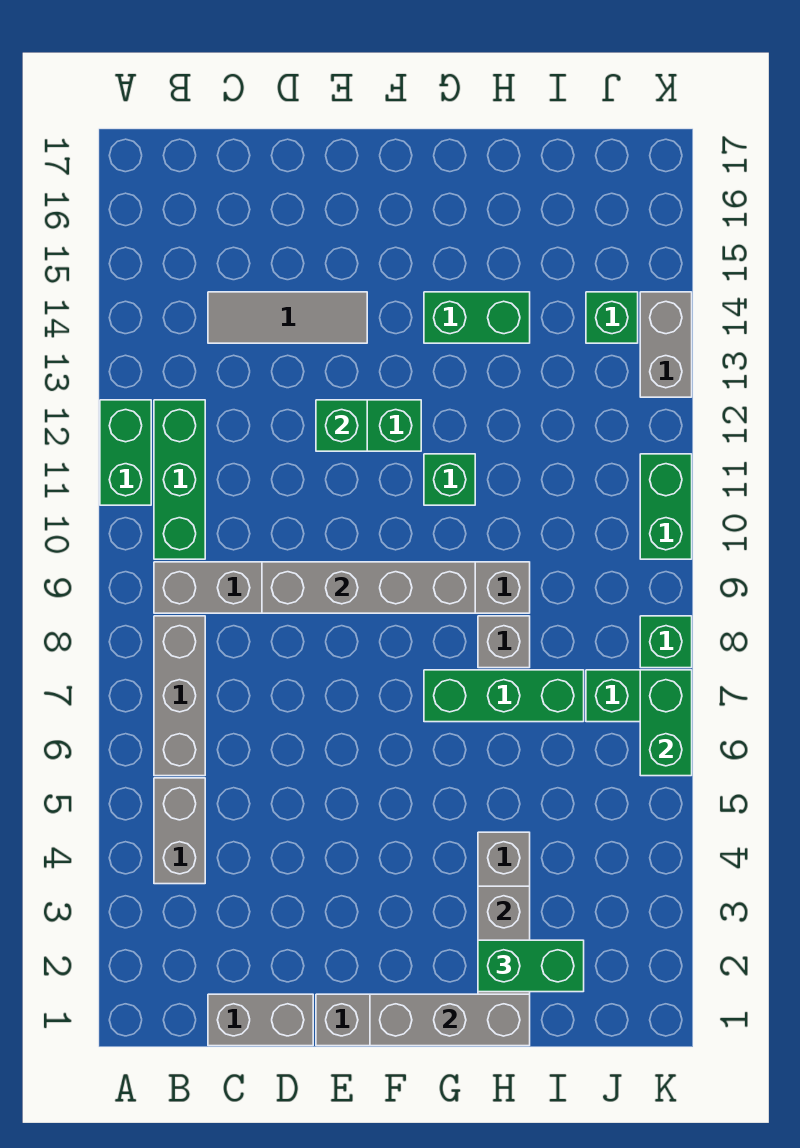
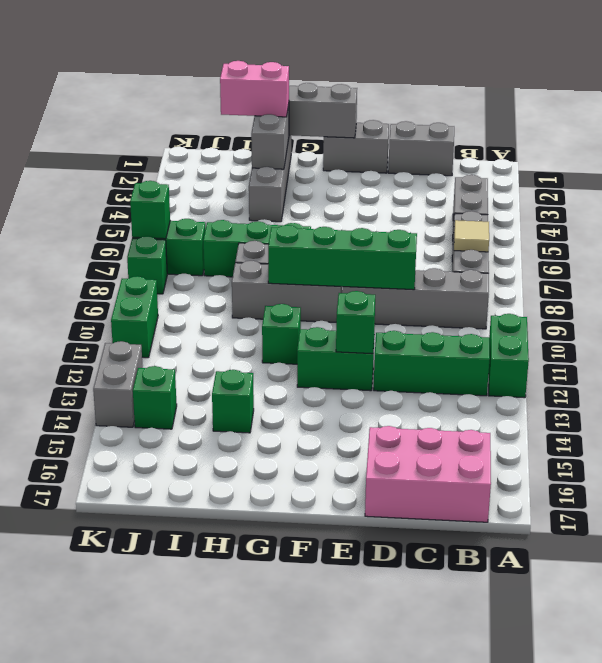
none -> tan tile B7 level 2
green brick B10:B12 level 1 -> green brick B12:D12 level 1
none -> pink brick B16:D17 level 1
grey tile C14:E14 level 1 -> none
grey brick D9:G9 level 2 -> green brick D9:G9 level 2
green brick G14:H14 level 1 -> green brick H14 level 1
green brick H2:I2 level 3 -> pink brick H2:I2 level 3
green brick K6:K7 level 2 -> green brick K7 level 2

